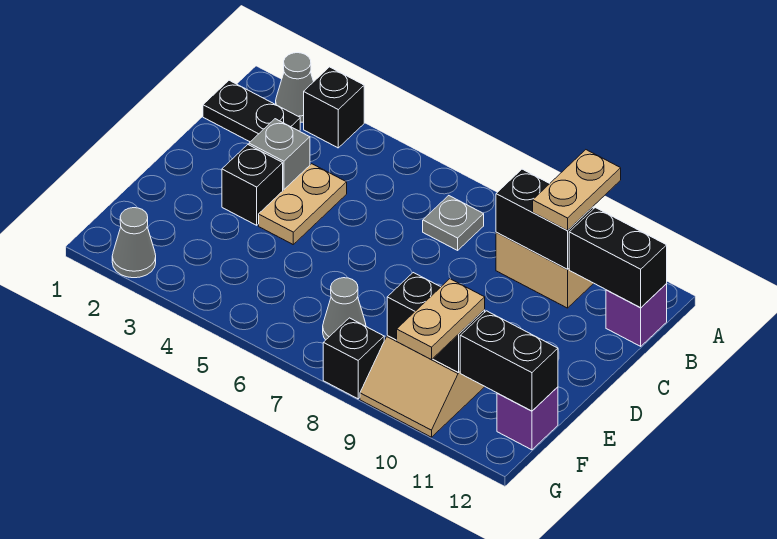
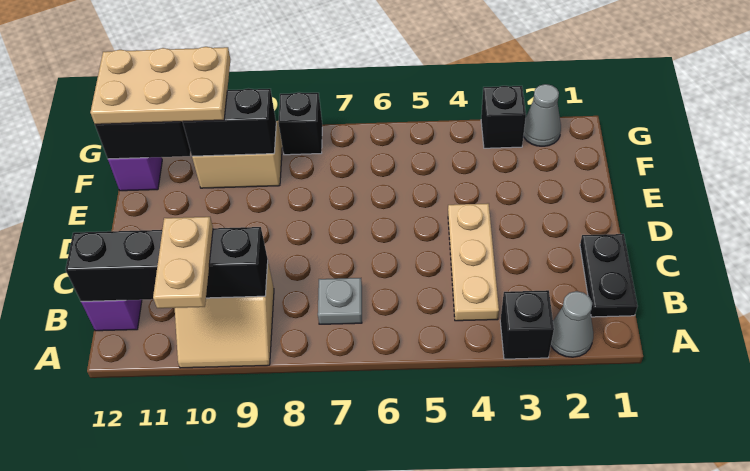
black plate B1:B2 level 1 -> black plate B1:C1 level 1
grey brick C3 level 1 -> none
tan plate C4:D4 level 1 -> tan plate B4:D4 level 1
black brick D3 level 1 -> black brick G3 level 1
grey cone F7 level 1 -> none
tan plate F10:G10 level 3 -> tan plate F10:G12 level 3

